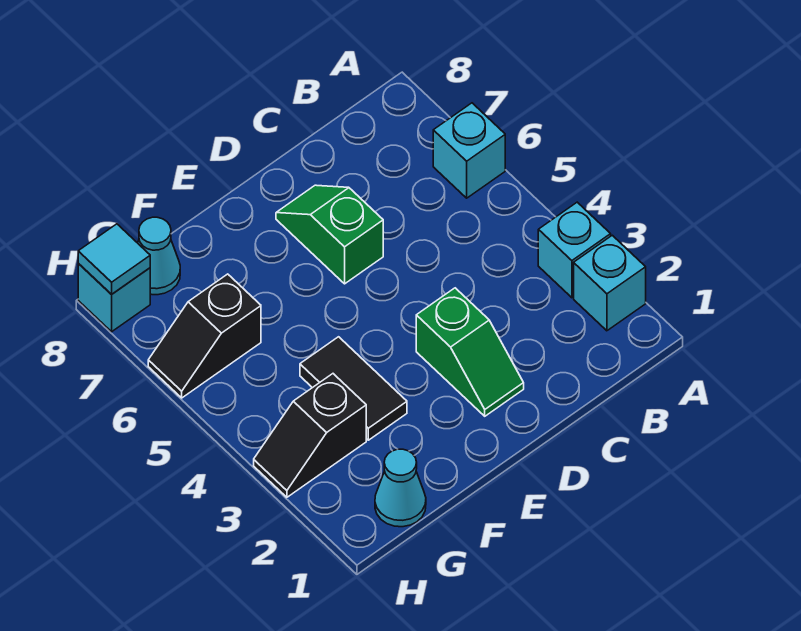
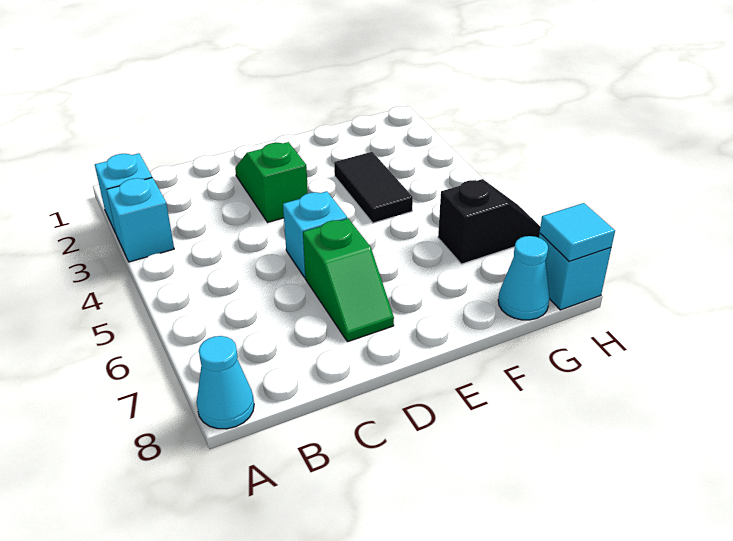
cyan brick A6 level 1 -> cyan brick D5 level 1
cyan cone G1 level 1 -> cyan cone A8 level 1
black slope G3:H3 level 1 top G -> none

